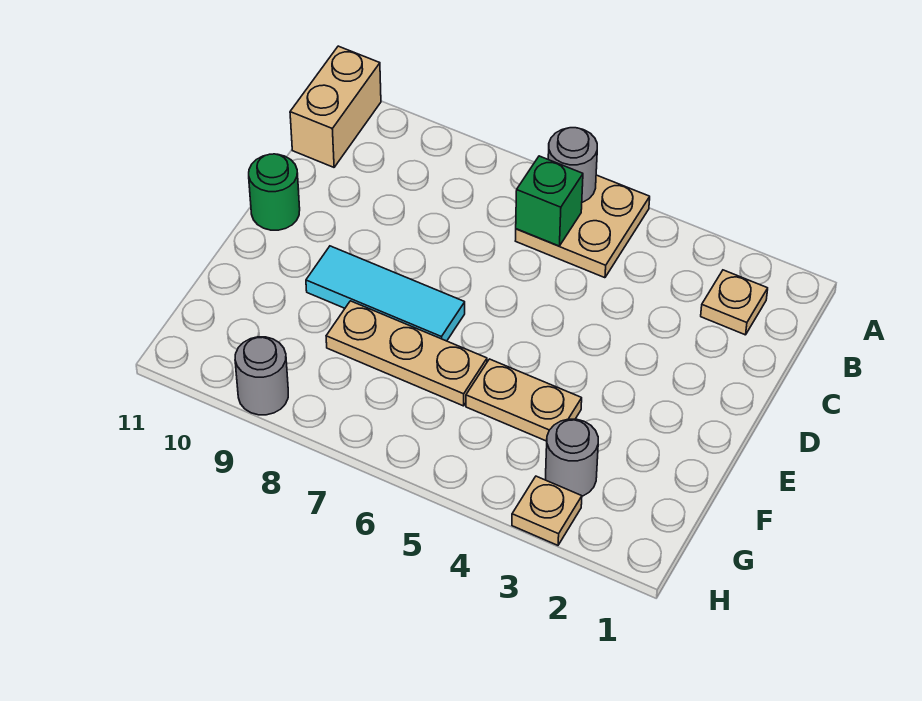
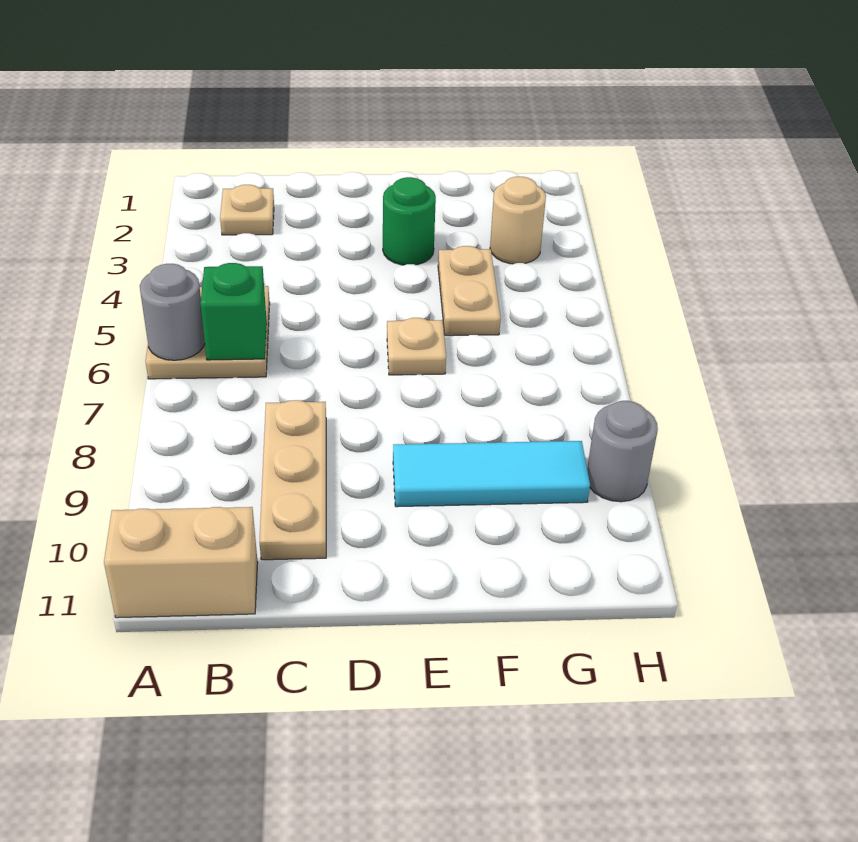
green round brick D11 level 1 -> green round brick E3 level 1
cyan tile E7:E9 level 1 -> cyan tile E9:G9 level 1
tan plate F6:F8 level 1 -> tan plate C8:C10 level 1
grey round brick G3 level 1 -> tan round brick G3 level 1
tan plate H3 level 1 -> tan plate E6 level 1

